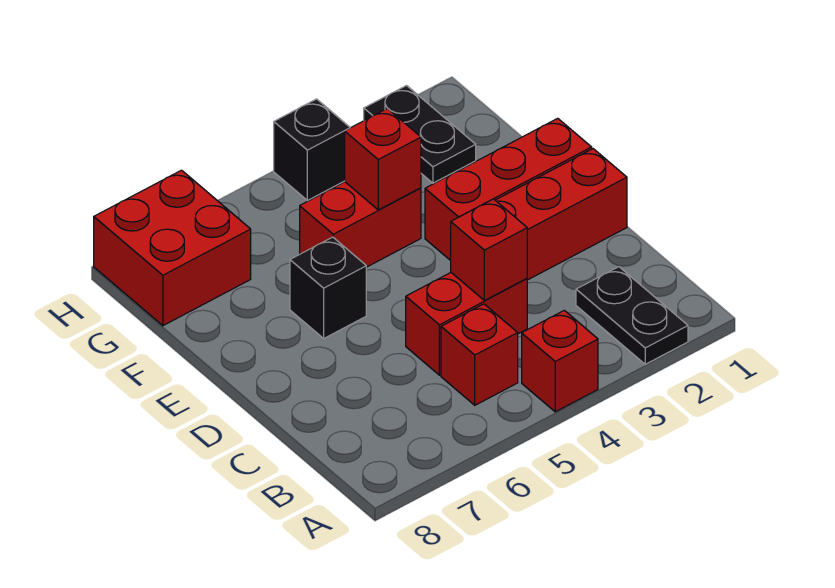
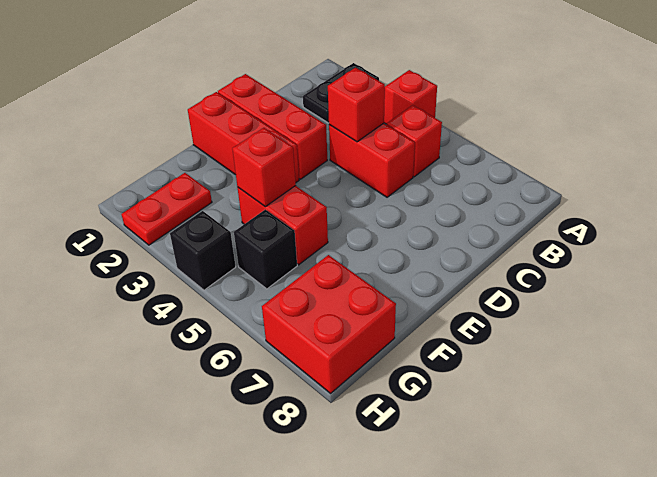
black brick E6 level 1 -> black brick G5 level 1
black plate G2:H2 level 1 -> red plate G2:H2 level 1

